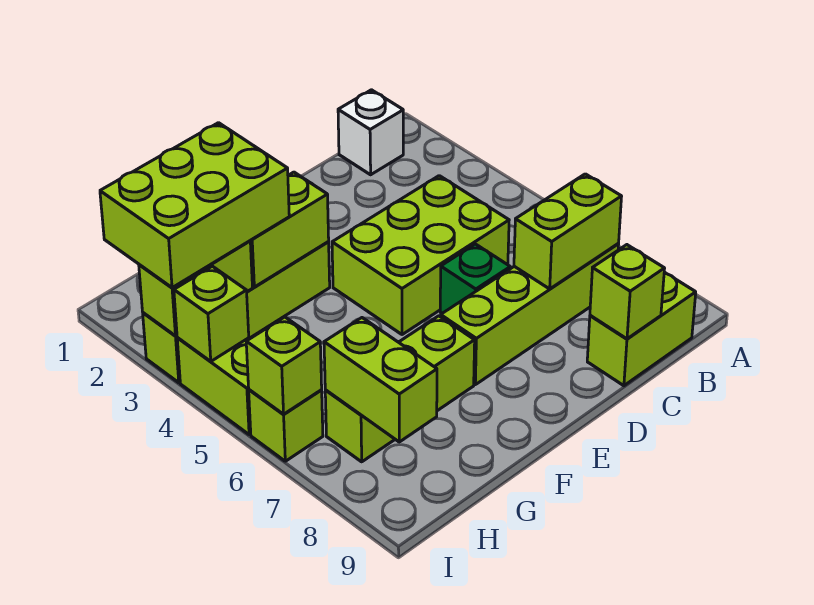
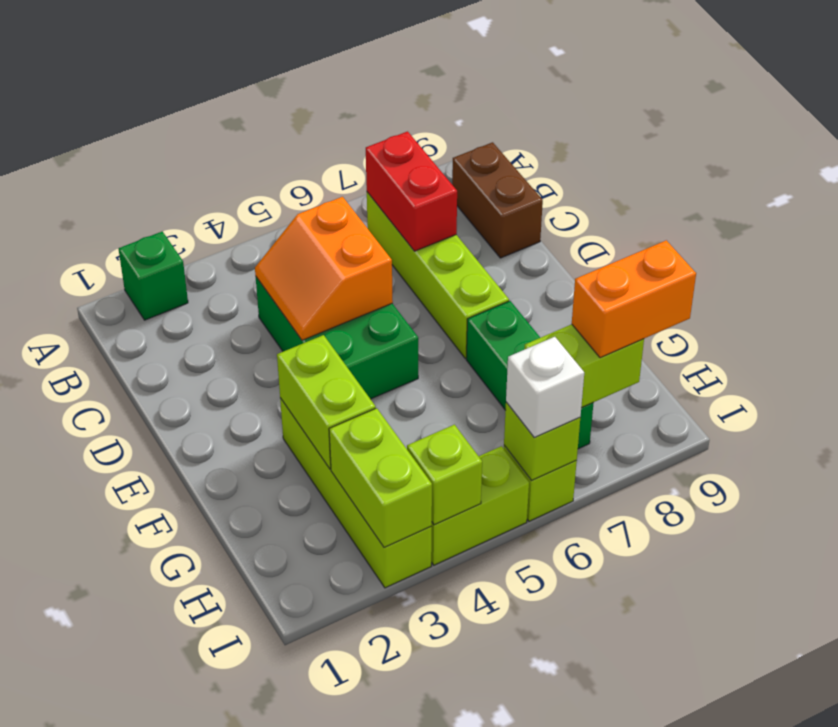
white brick B1 level 1 -> white brick I6 level 3
lime brick B7:C7 level 2 -> red brick B7:C7 level 2
lime brick B9:C9 level 1 -> brown brick B9:C9 level 1
lime brick C4:E5 level 1 -> green brick C4:E5 level 1
none -> orange slope C4:D5 level 2 top 5
lime brick C9 level 2 -> none
green brick D6 level 1 -> green brick A2 level 1
lime brick F7:H7 level 1 -> green brick F7:H7 level 1
lime brick G2:I3 level 3 -> none
none -> orange brick H8:H9 level 3

